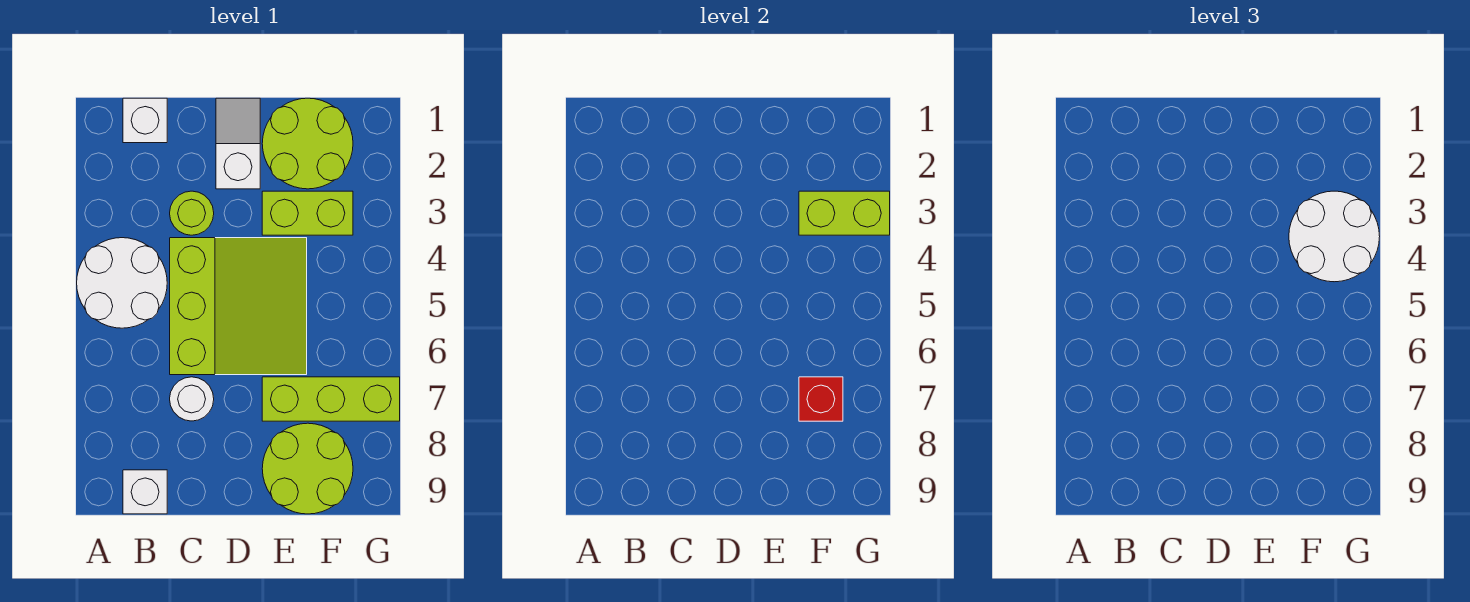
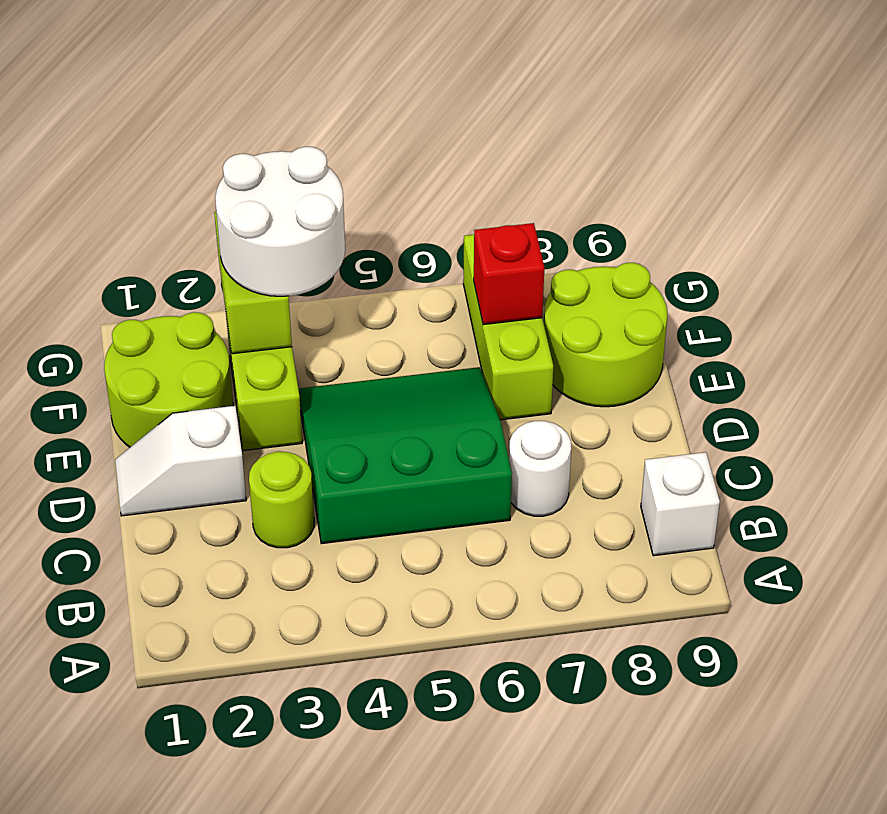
white round brick A4:B5 level 1 -> none
white brick B1 level 1 -> none
lime slope C4:E6 level 1 top C -> green slope C4:E6 level 1 top C

